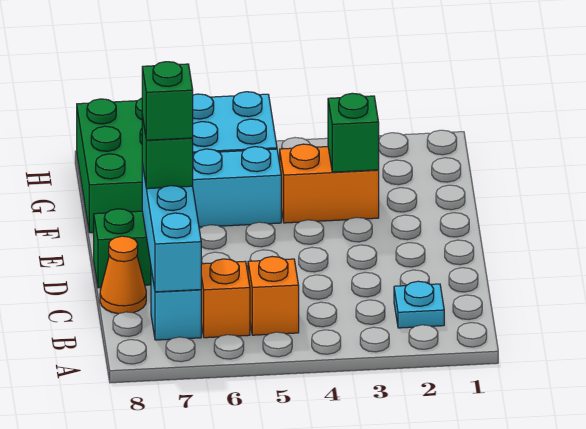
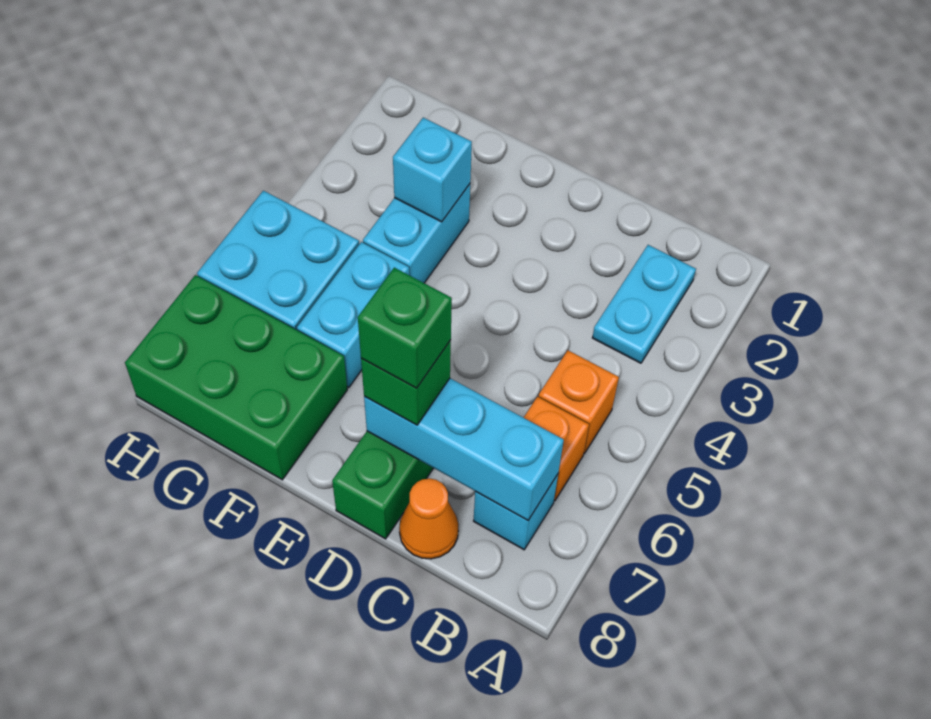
cyan plate B2 level 1 -> cyan plate B2:B3 level 1
orange brick F3:F4 level 1 -> cyan brick F3:F4 level 1
green brick F3 level 2 -> cyan brick F3 level 2

